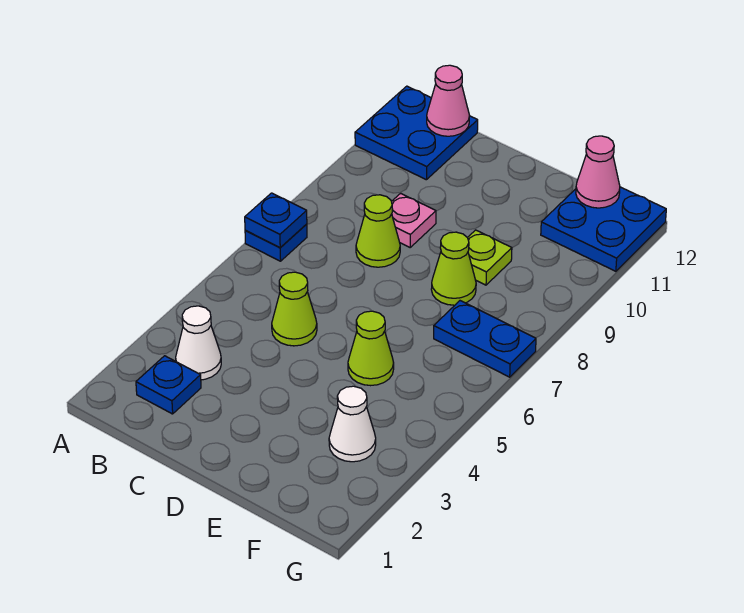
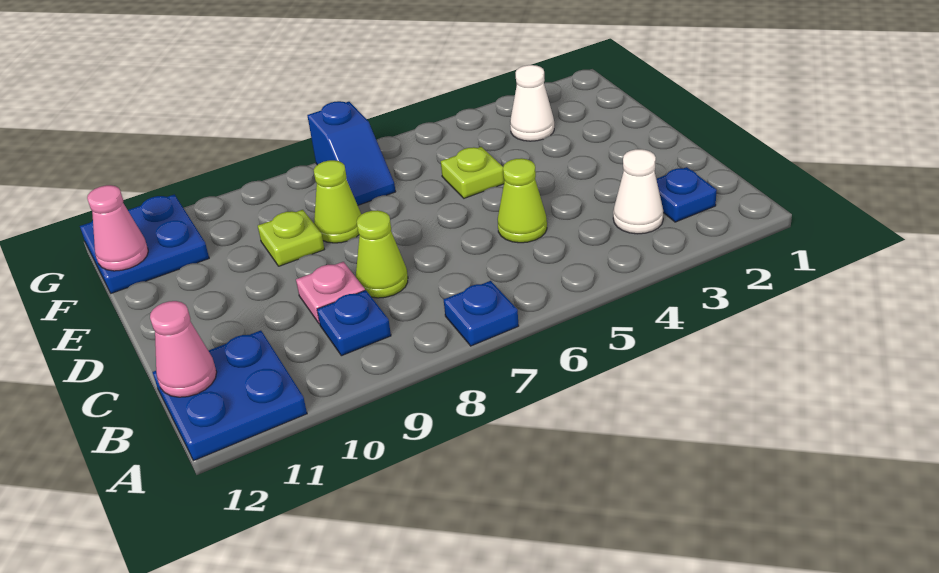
blue plate A7 level 2 -> blue plate B9 level 1
lime cone E5 level 1 -> lime plate E5 level 1
blue plate F7:G7 level 1 -> blue slope F7:G7 level 1 top G

